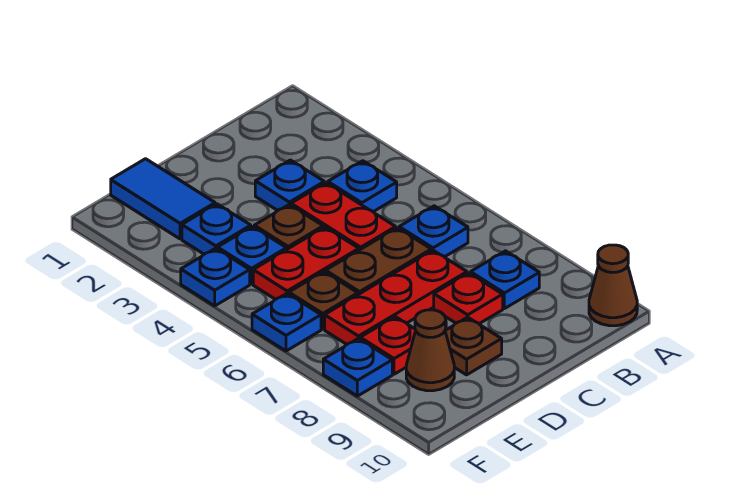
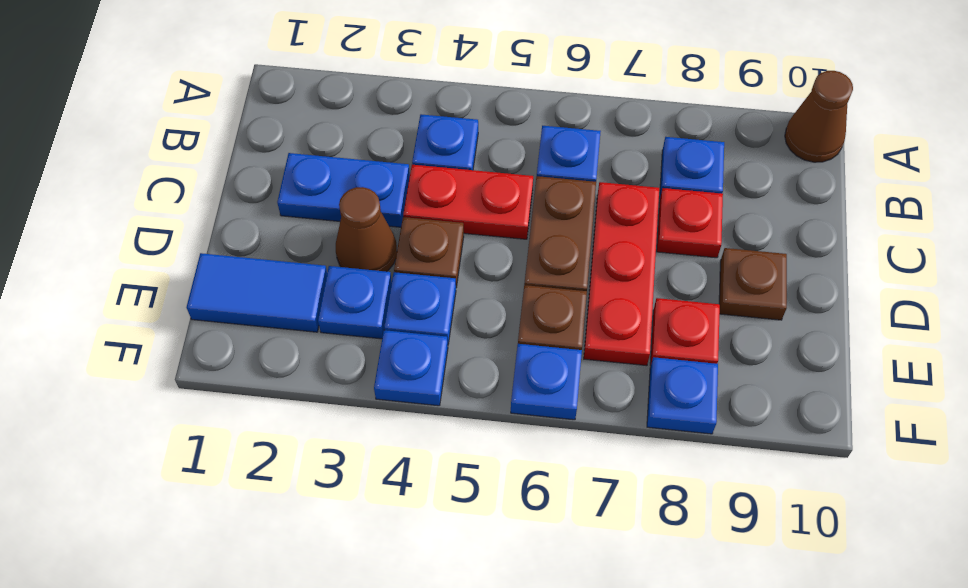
blue plate C3 level 1 -> blue plate C2:C3 level 1
red plate D5:E5 level 1 -> none
brown cone E9 level 1 -> brown cone D3 level 1

